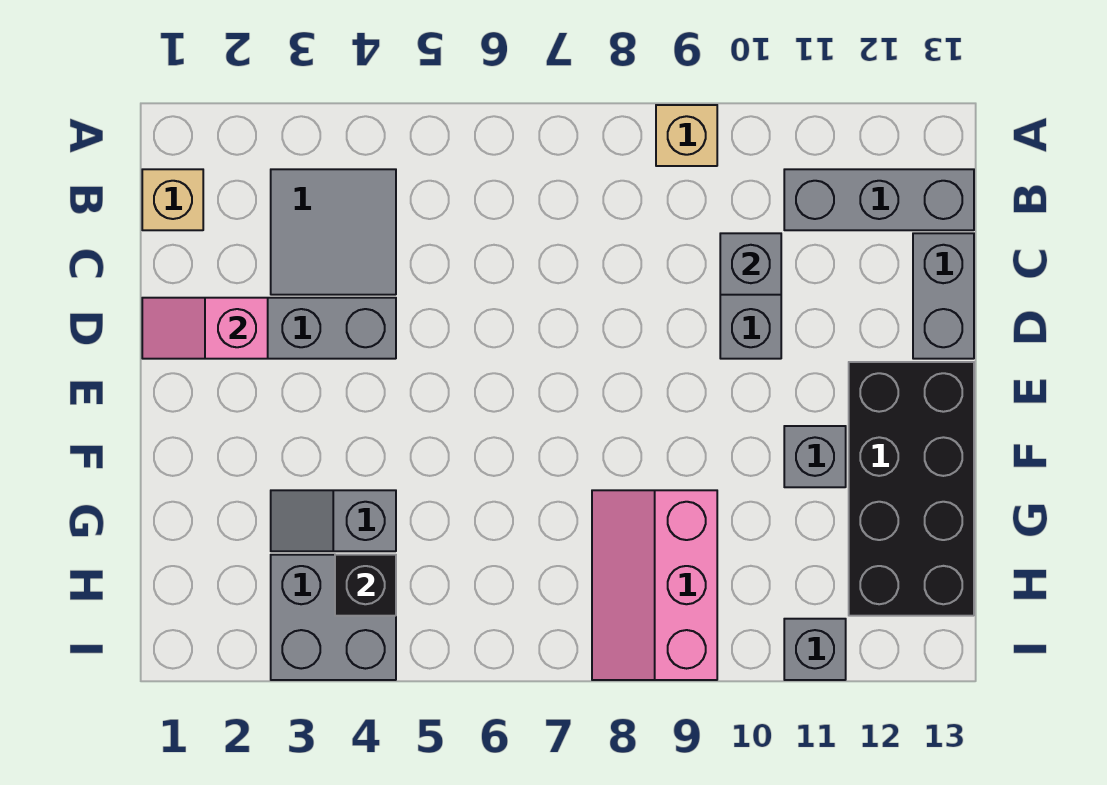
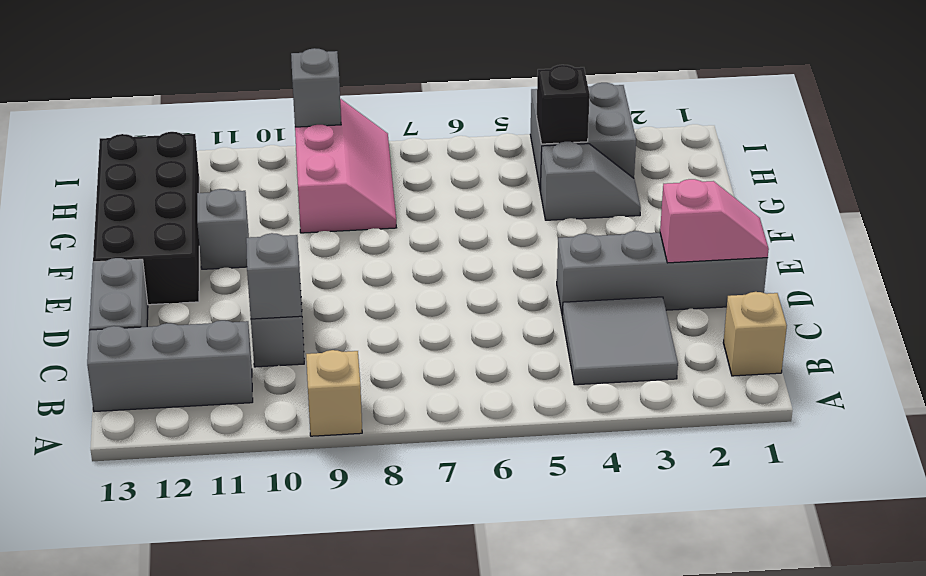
grey brick I11 level 1 -> grey brick I9 level 2

